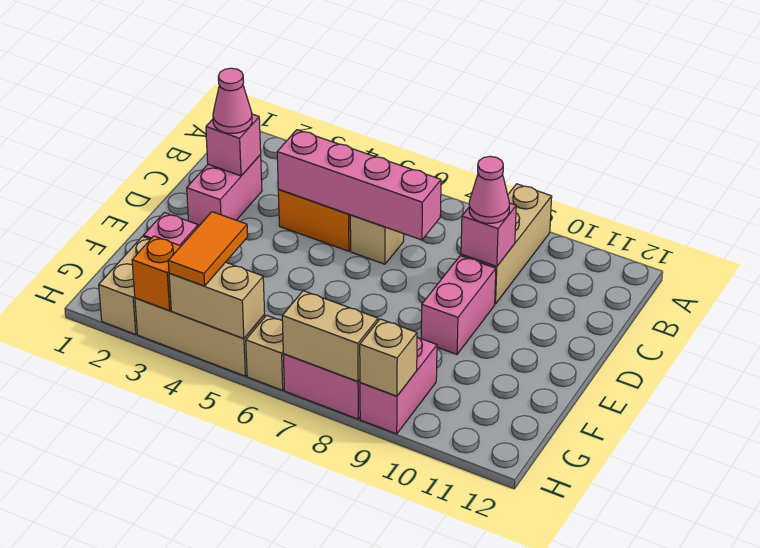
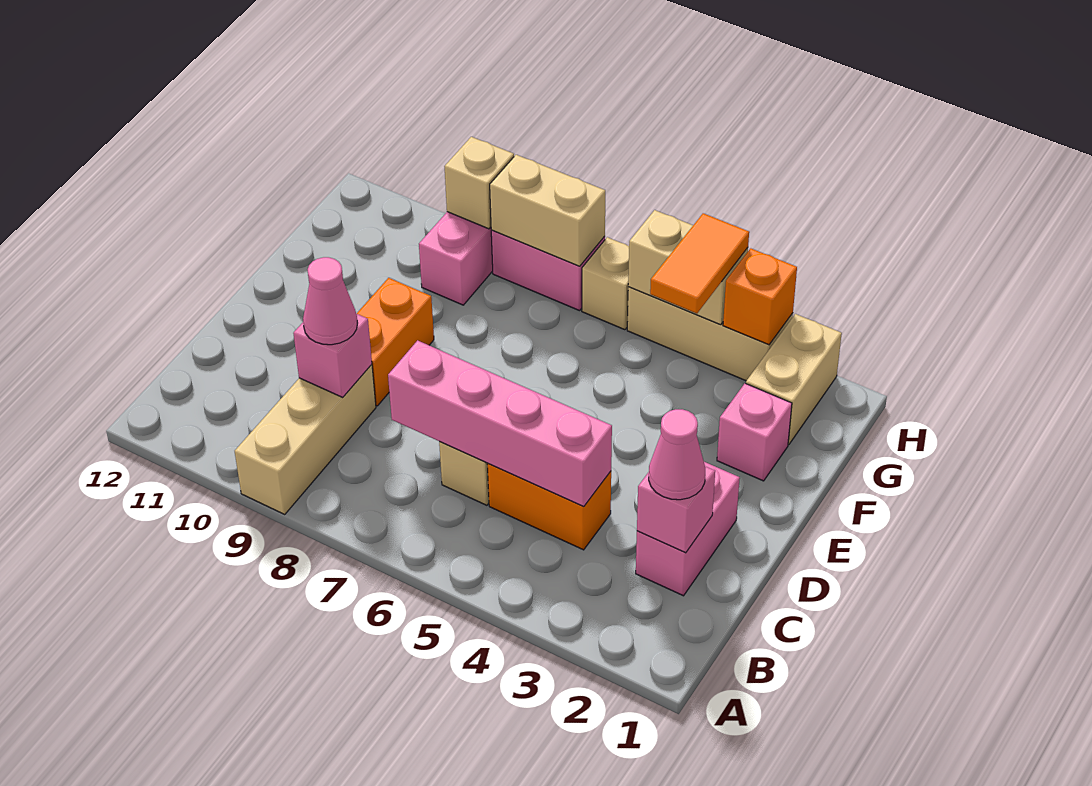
pink brick D9:E9 level 1 -> orange brick D9:E9 level 1

